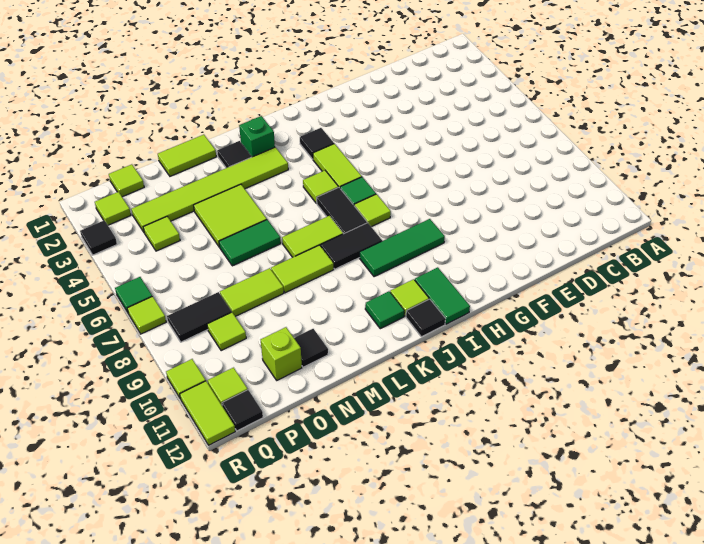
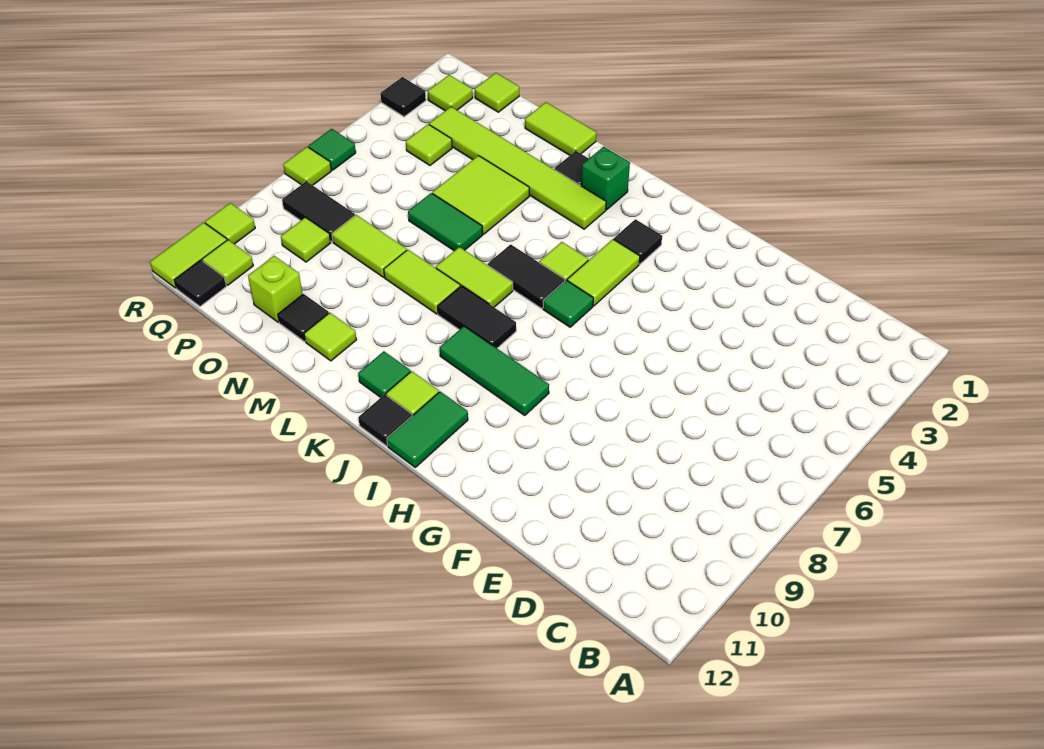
lime tile I7 level 1 -> lime tile M11 level 1
black tile J6:J7 level 1 -> black tile J6:K6 level 1

